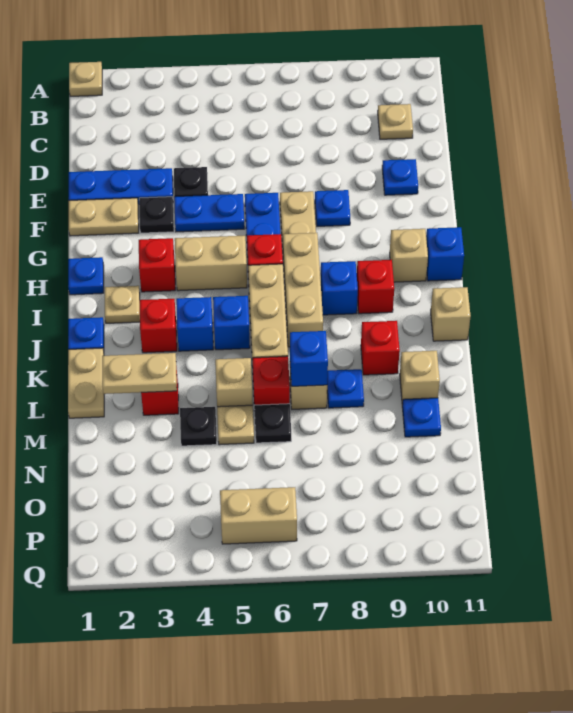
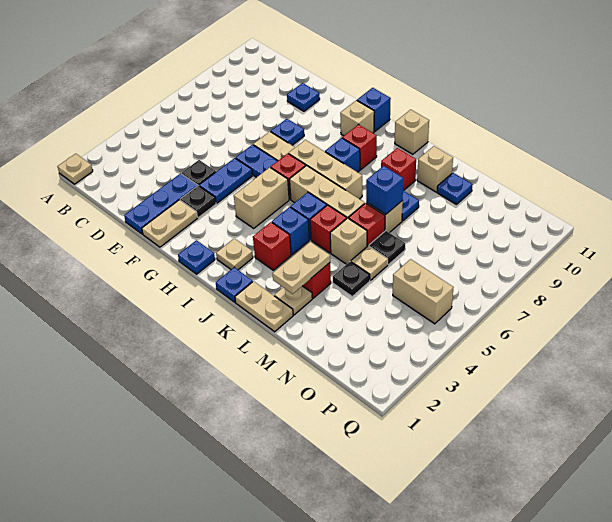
tan plate C10 level 1 -> tan plate L2 level 1
red brick H3 level 1 -> red brick K5 level 1
tan brick P5:P6 level 1 -> tan brick O5:P5 level 1

